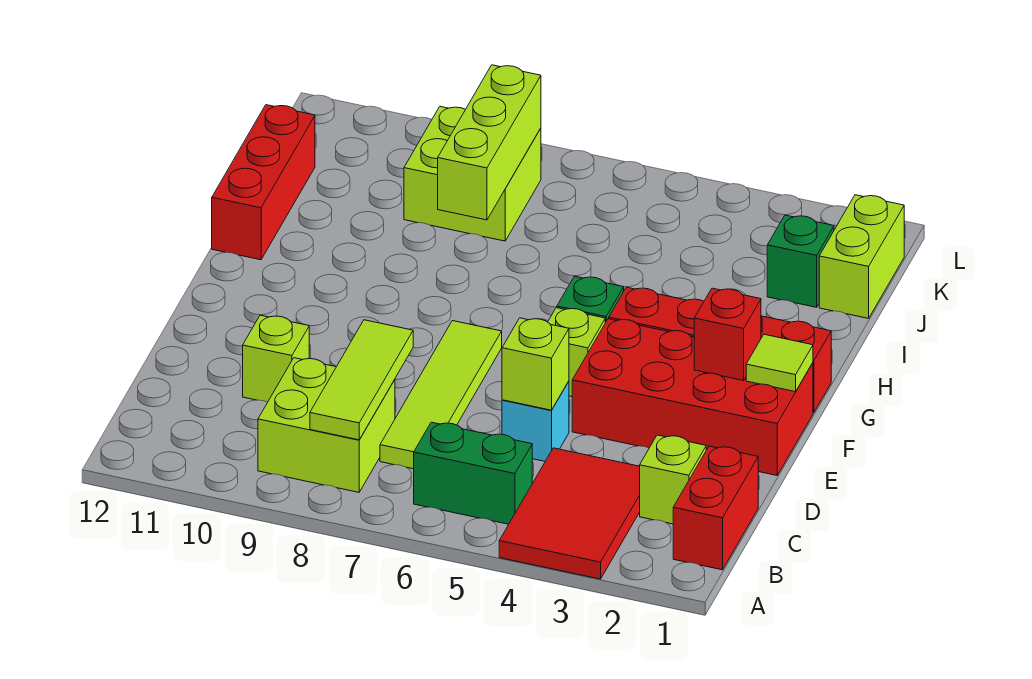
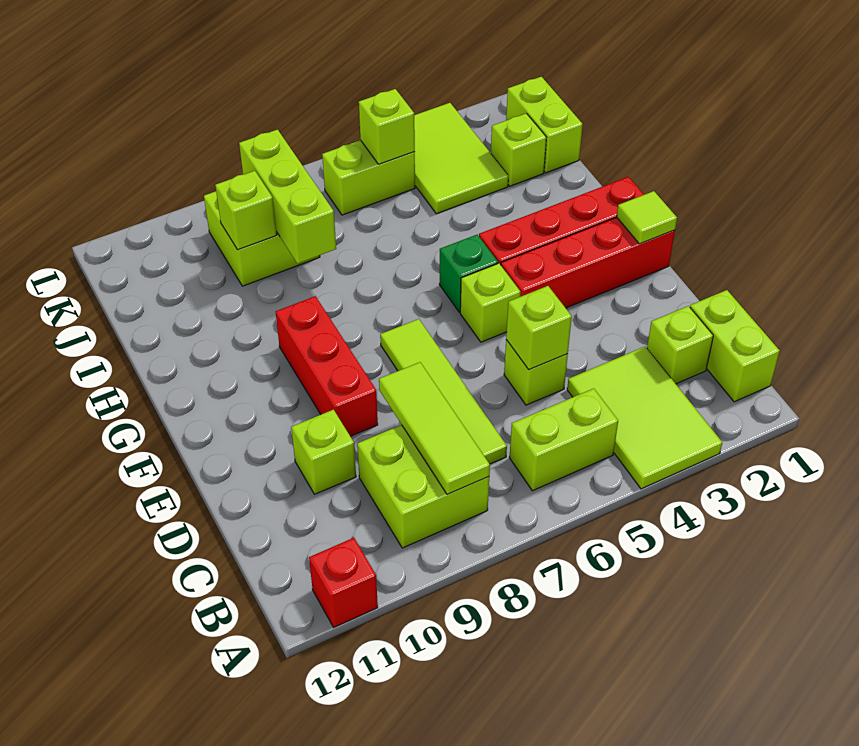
red tile A3:C4 level 1 -> lime tile A3:C4 level 1
red brick B1:C1 level 1 -> lime brick B1:C1 level 1
green brick B5:B6 level 1 -> lime brick B5:B6 level 1
cyan brick D5 level 1 -> lime brick D5 level 1
red brick E1:F4 level 1 -> red brick F1:F4 level 1
red brick F2 level 2 -> red brick A11 level 1
red brick H12:J12 level 1 -> red brick E9:G9 level 1
green brick J2 level 1 -> lime brick J2 level 1
none -> lime tile J3:L4 level 1
none -> lime brick J9 level 2
none -> lime brick K5:K6 level 1
none -> lime brick K5 level 2

